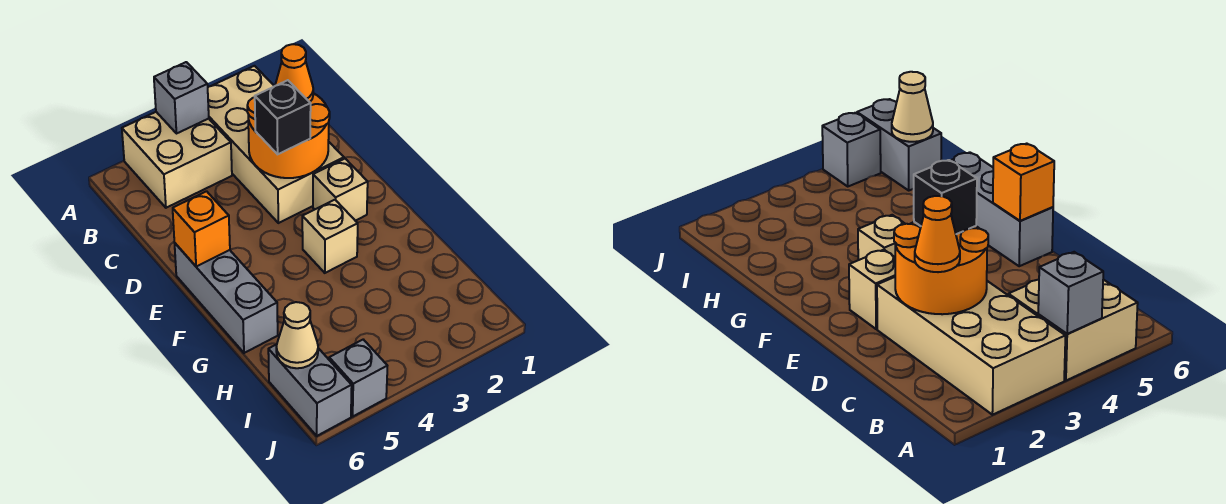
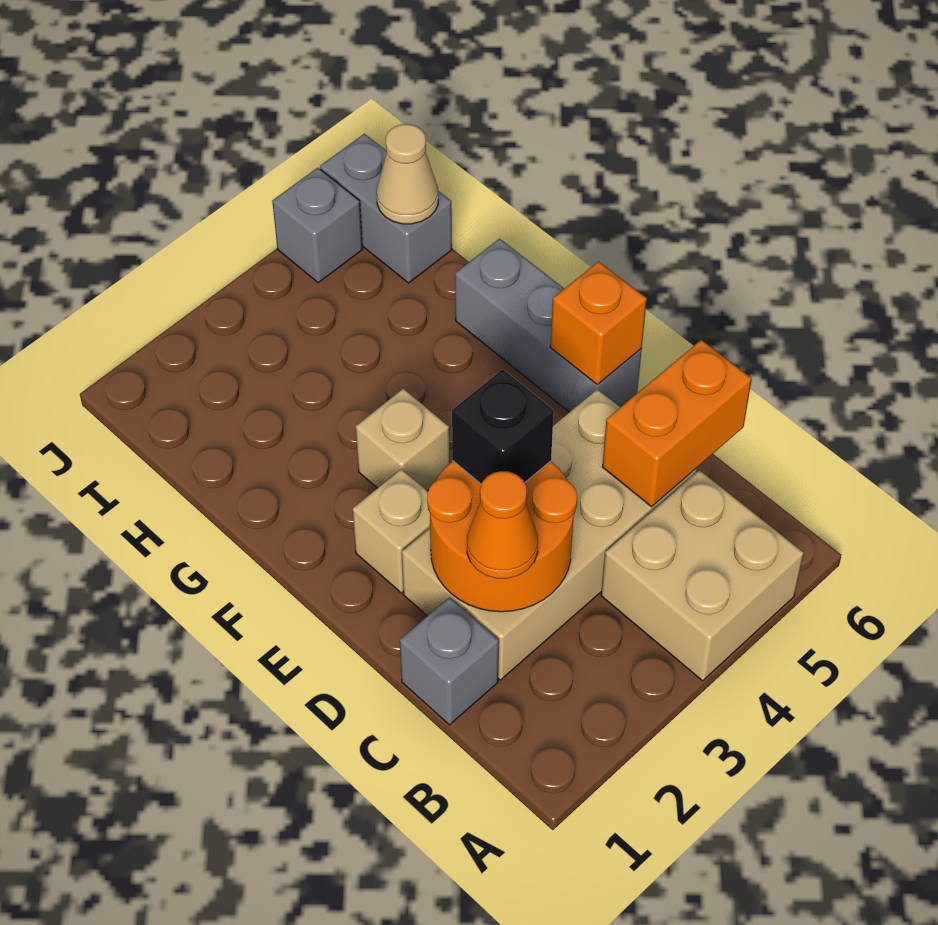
tan brick A2:D3 level 1 -> tan brick C2:D5 level 1
grey brick A4 level 2 -> grey brick C1 level 1
none -> orange brick C5:C6 level 2

